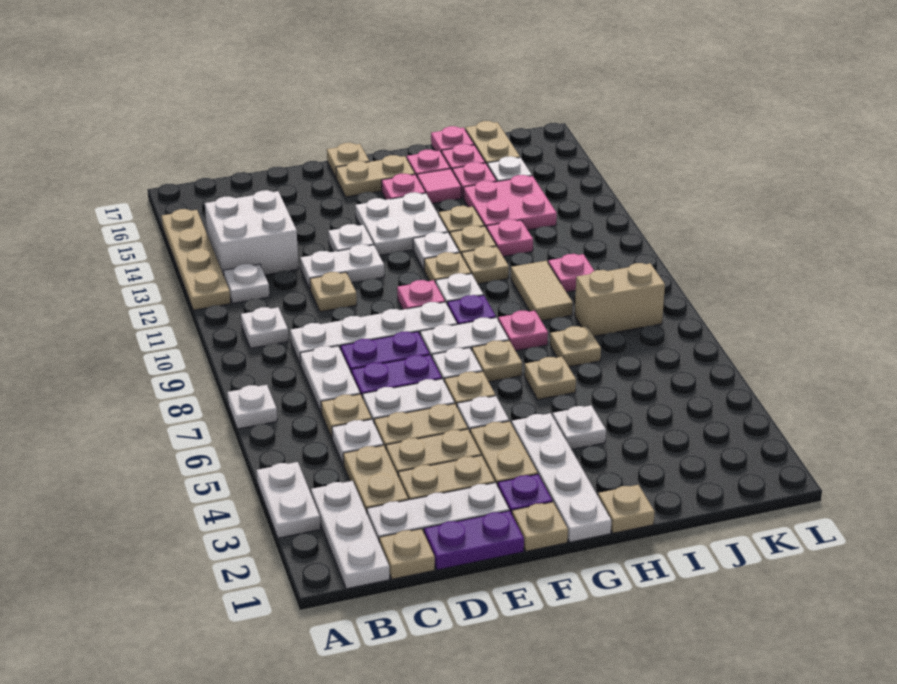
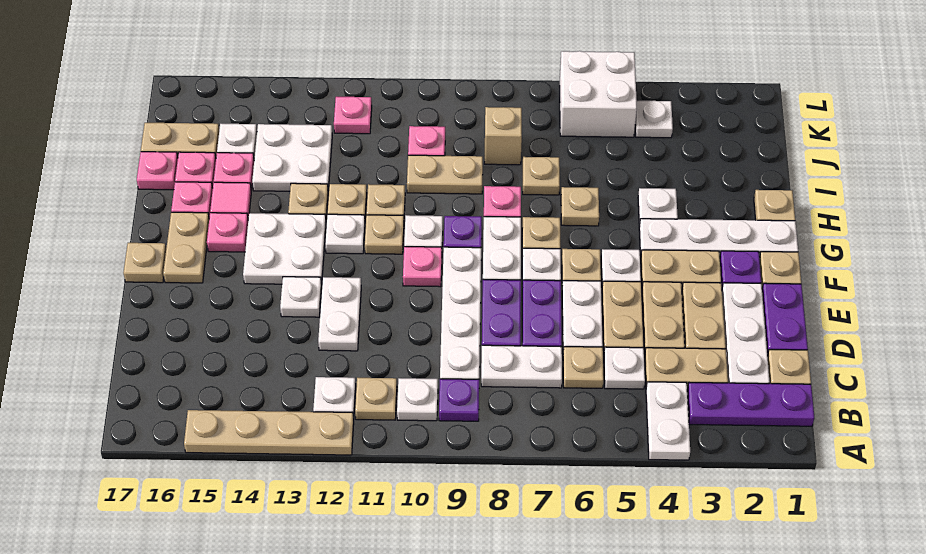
white plate A3:A4 level 1 -> white plate A4:B4 level 1
white plate A7 level 1 -> white plate K4 level 1
white plate B1:B3 level 1 -> purple plate B1:B3 level 1
none -> purple plate B9 level 1
white brick B13:C14 level 1 -> white brick K5:L6 level 1
tan plate D11 level 1 -> tan plate B11 level 1
tan tile I9:I10 level 1 -> tan plate I9:I10 level 1
pink plate I12 level 1 -> pink plate K12 level 1
pink plate I13:J14 level 1 -> white plate I13:J14 level 1
tan brick J8:K8 level 1 -> tan brick J8 level 1

